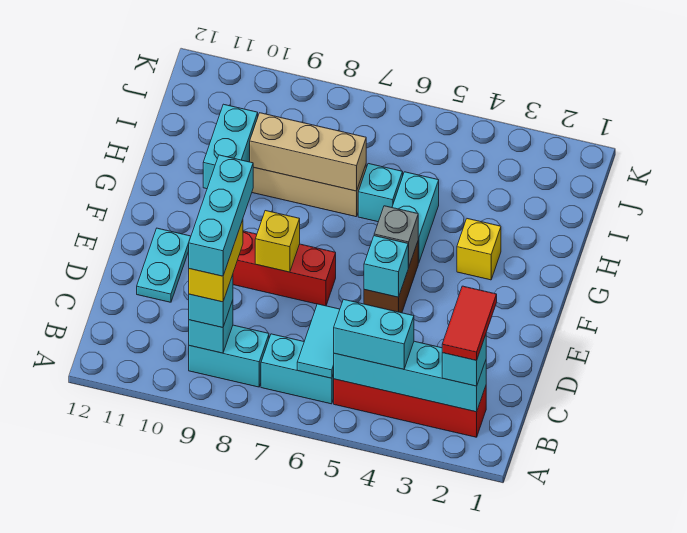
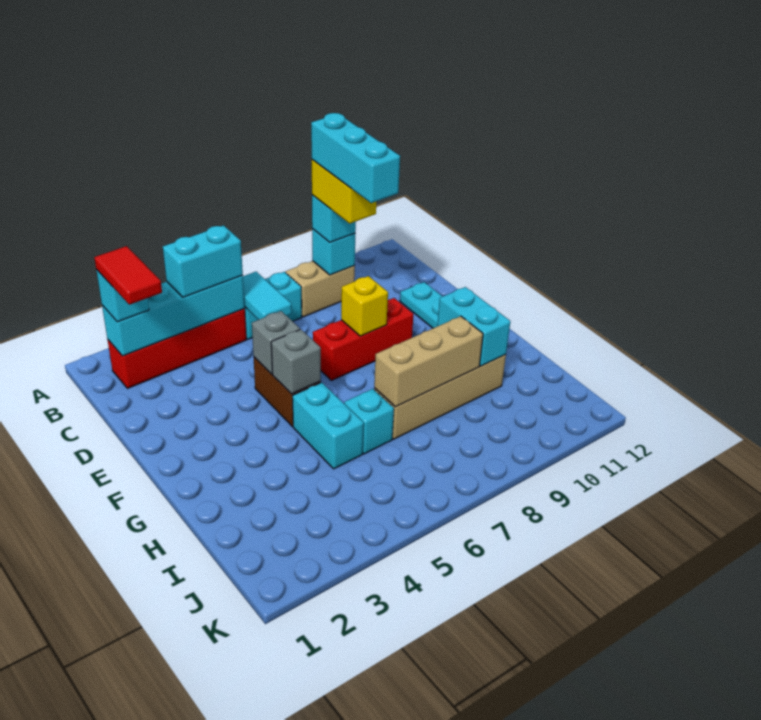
cyan brick B8:B9 level 1 -> tan brick B8:B9 level 1
cyan brick E5 level 2 -> grey brick E5 level 2
yellow brick G3 level 1 -> none

